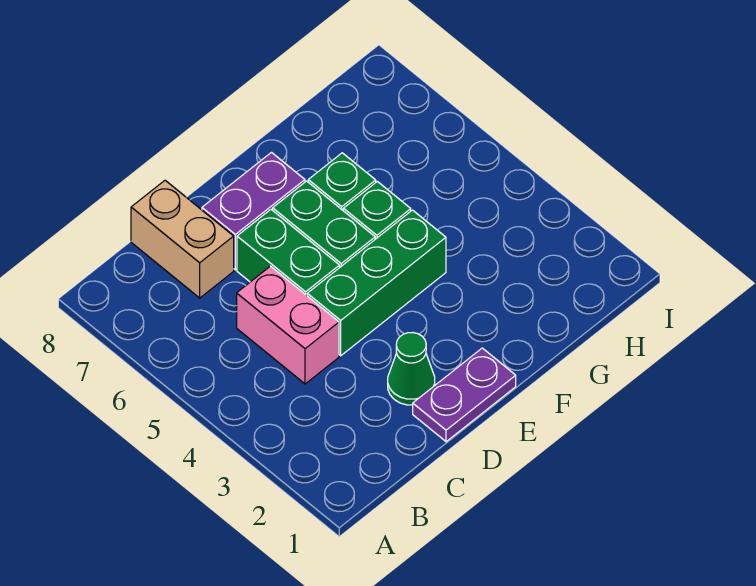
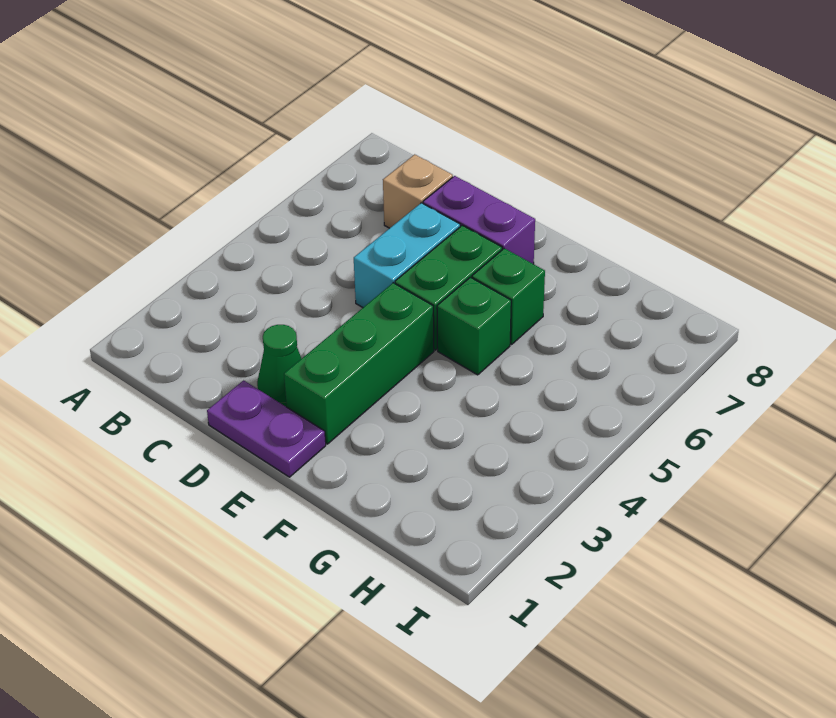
pink brick C4:C5 level 1 -> none
tan brick C7:C8 level 1 -> tan brick C7 level 1
green brick D4:F4 level 1 -> green brick E2:E4 level 1
green brick D5:D6 level 1 -> cyan brick D5:D6 level 1

